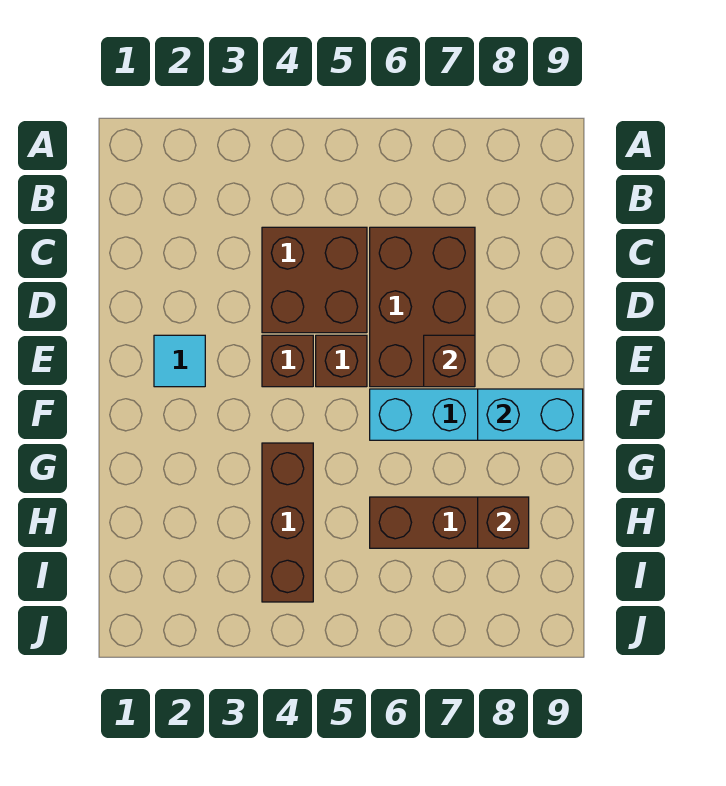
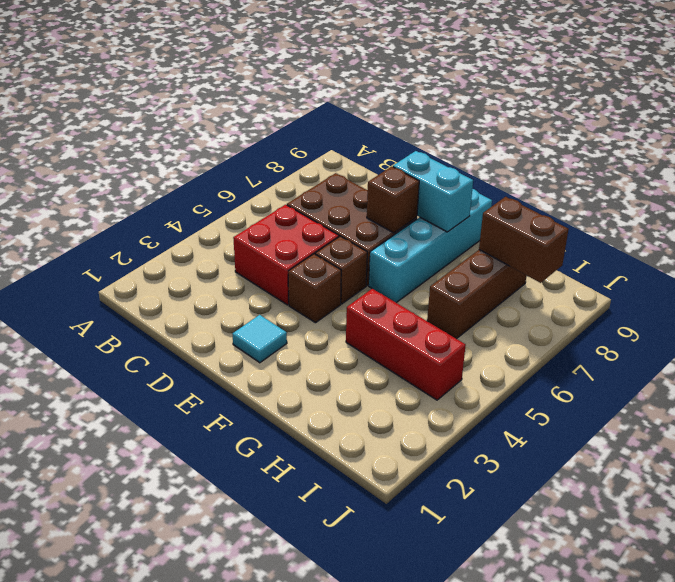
brown brick C4:D5 level 1 -> red brick C4:D5 level 1
cyan brick F8:F9 level 2 -> cyan brick E8:F8 level 2
brown brick G4:I4 level 1 -> red brick G4:I4 level 1
brown brick H8 level 2 -> brown brick H8:I8 level 2

